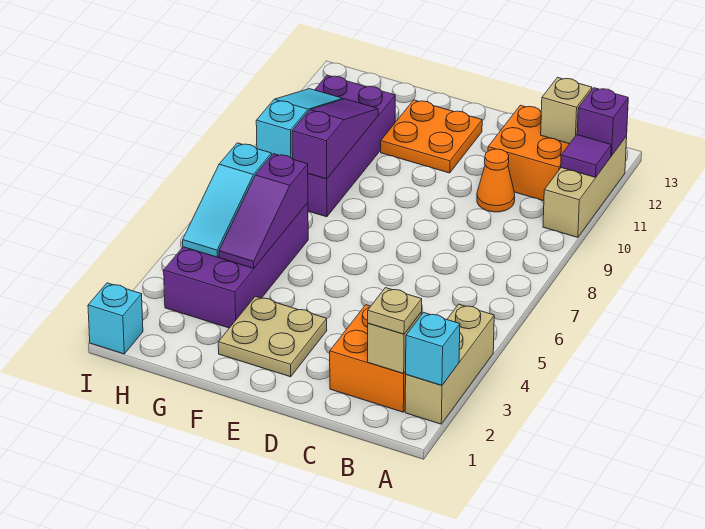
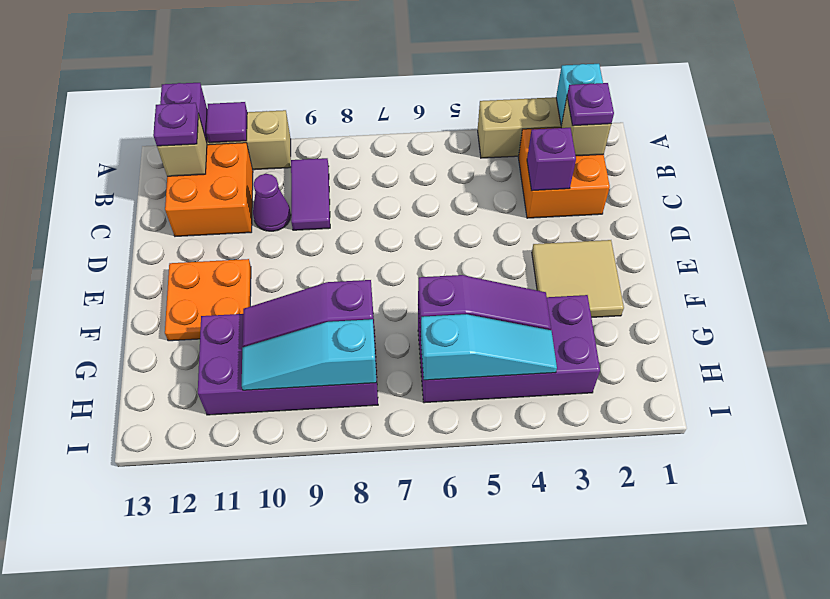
tan plate B2 level 3 -> purple plate B2 level 3
none -> purple tile B9:C9 level 1
none -> purple plate B12 level 3
none -> purple brick C3 level 2
orange cone C10 level 1 -> purple cone C10 level 1
tan plate E2:F3 level 1 -> tan tile E2:F3 level 1
cyan brick I1 level 1 -> none

